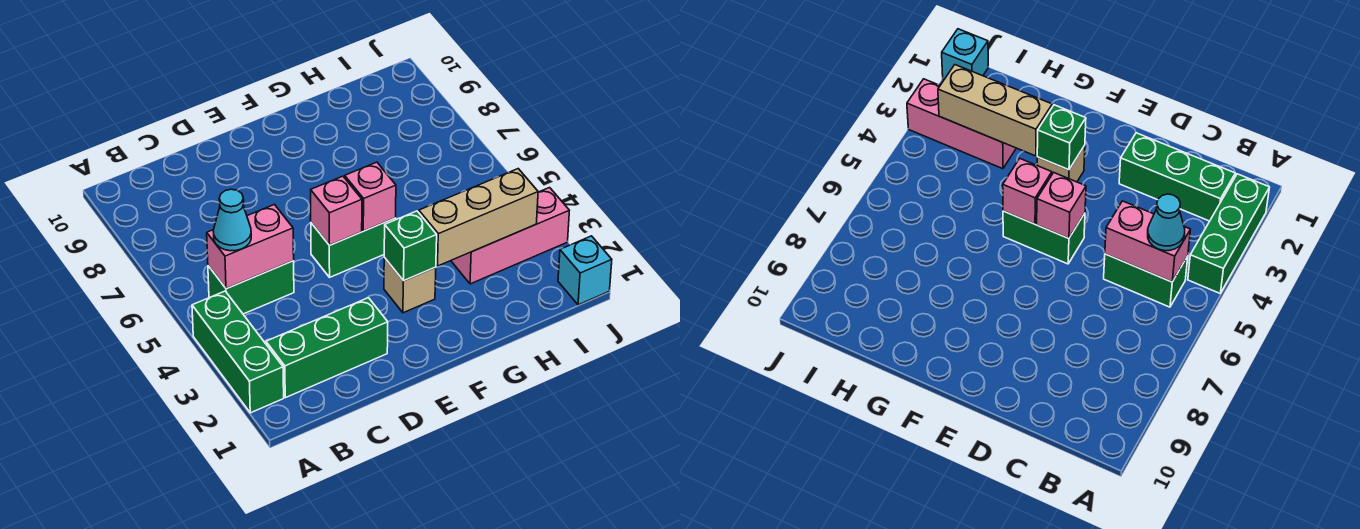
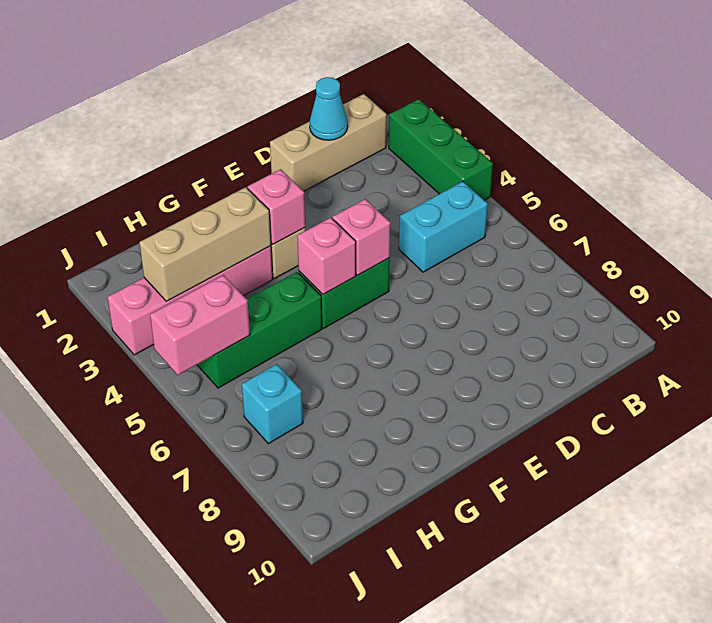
none -> tan brick B1:D1 level 1
green brick B2:D2 level 1 -> green brick G5:I5 level 1
green brick B5:C5 level 1 -> cyan brick B5:C5 level 1
pink brick B5:C5 level 2 -> pink brick I5:J5 level 2
cyan cone B5 level 3 -> cyan cone C1 level 2
green brick F3 level 2 -> pink brick F3 level 2
pink brick H3:J3 level 1 -> pink brick G3:J3 level 1
cyan brick J1 level 1 -> cyan brick I7 level 1

